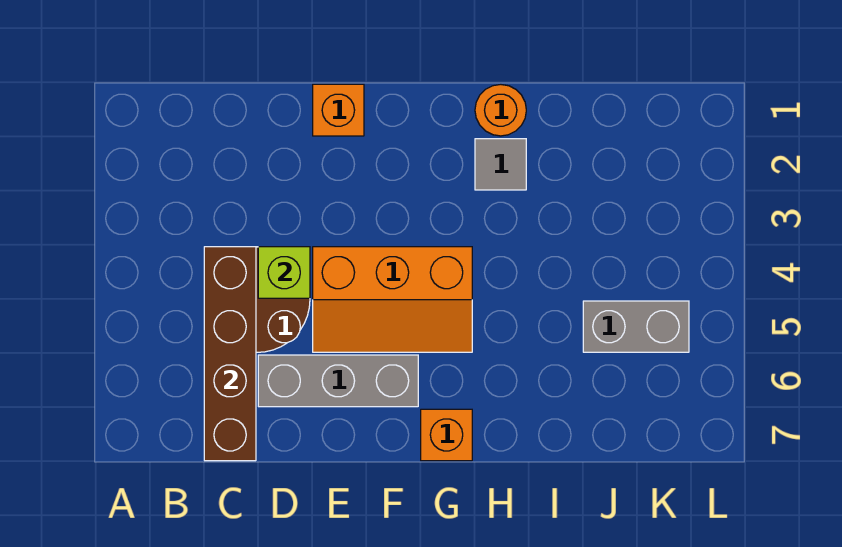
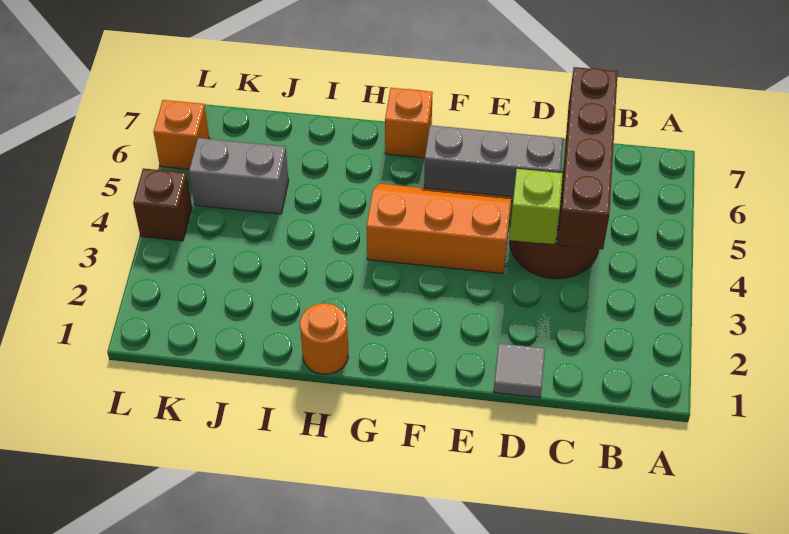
orange brick E1 level 1 -> orange brick L6 level 1
grey tile H2 level 1 -> grey tile D1 level 1
none -> brown brick L4 level 1

